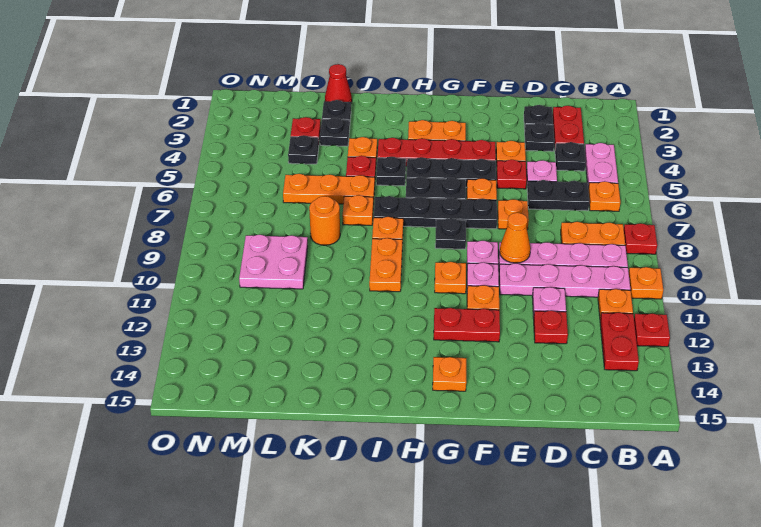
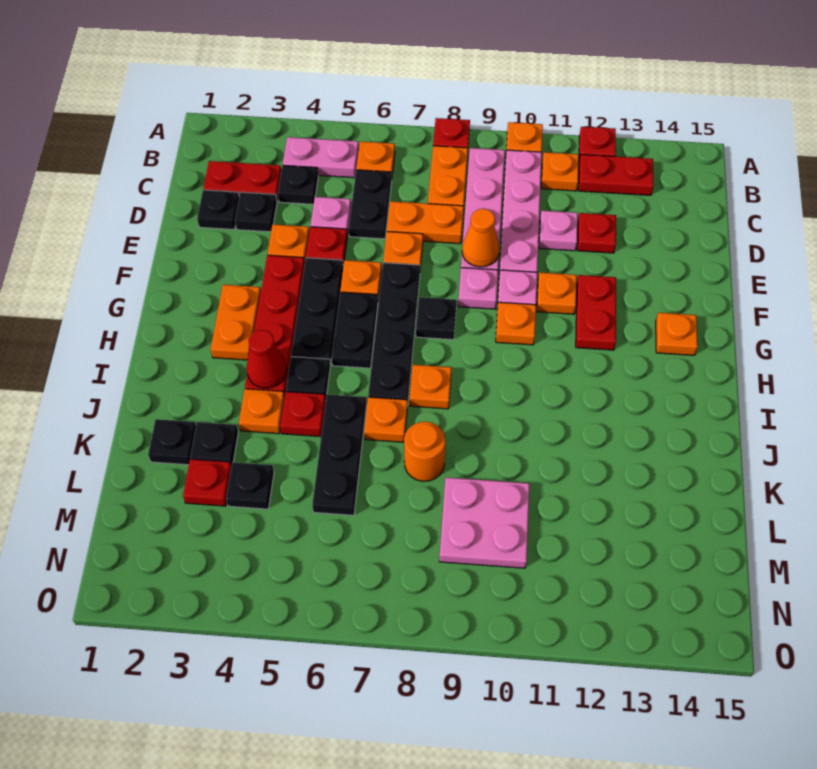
orange plate I9:I10 level 1 -> orange plate D7:D8 level 1
orange plate J6:L6 level 1 -> black plate J6:L6 level 1
red cone K1 level 1 -> red cone I4 level 2

